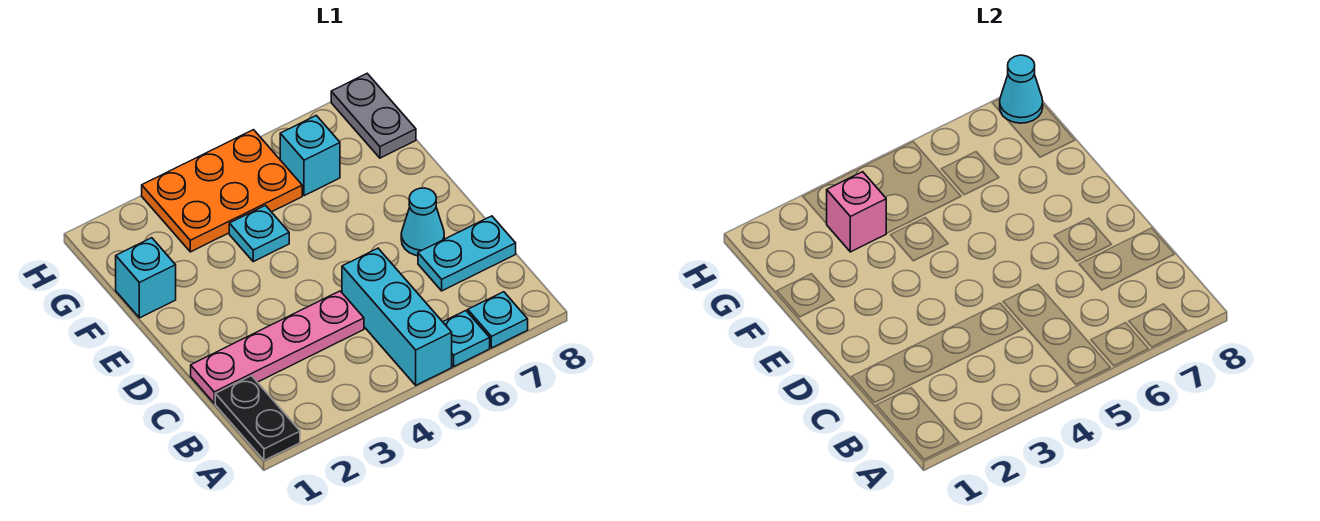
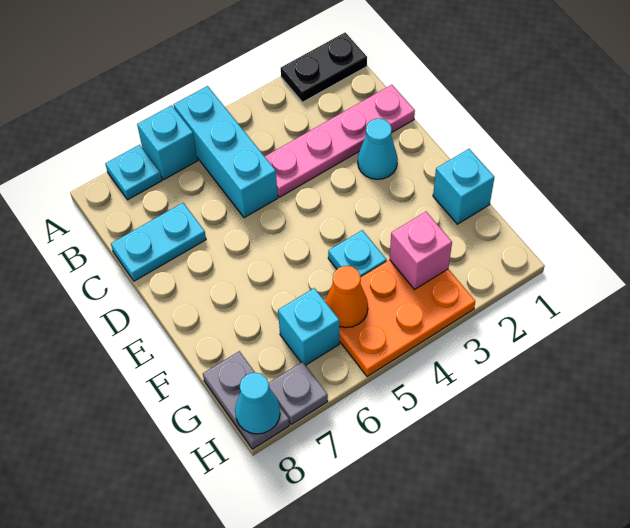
black plate A1:B1 level 1 -> black plate A1:A2 level 1
cyan plate A6 level 1 -> cyan brick A6 level 1
cyan cone D7 level 1 -> cyan cone D2 level 1
none -> orange cone G5 level 2
none -> grey plate H7 level 1

